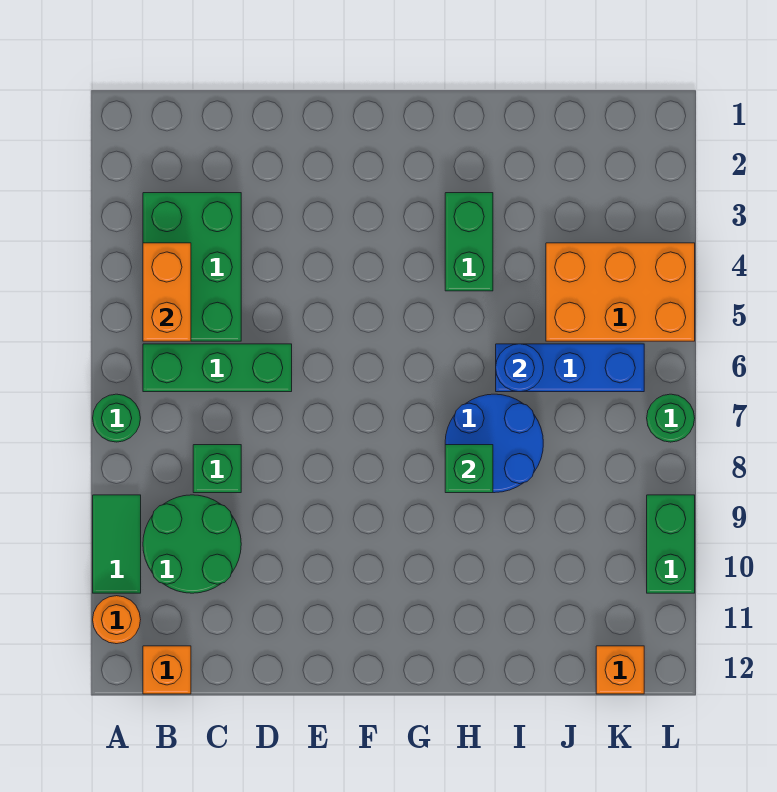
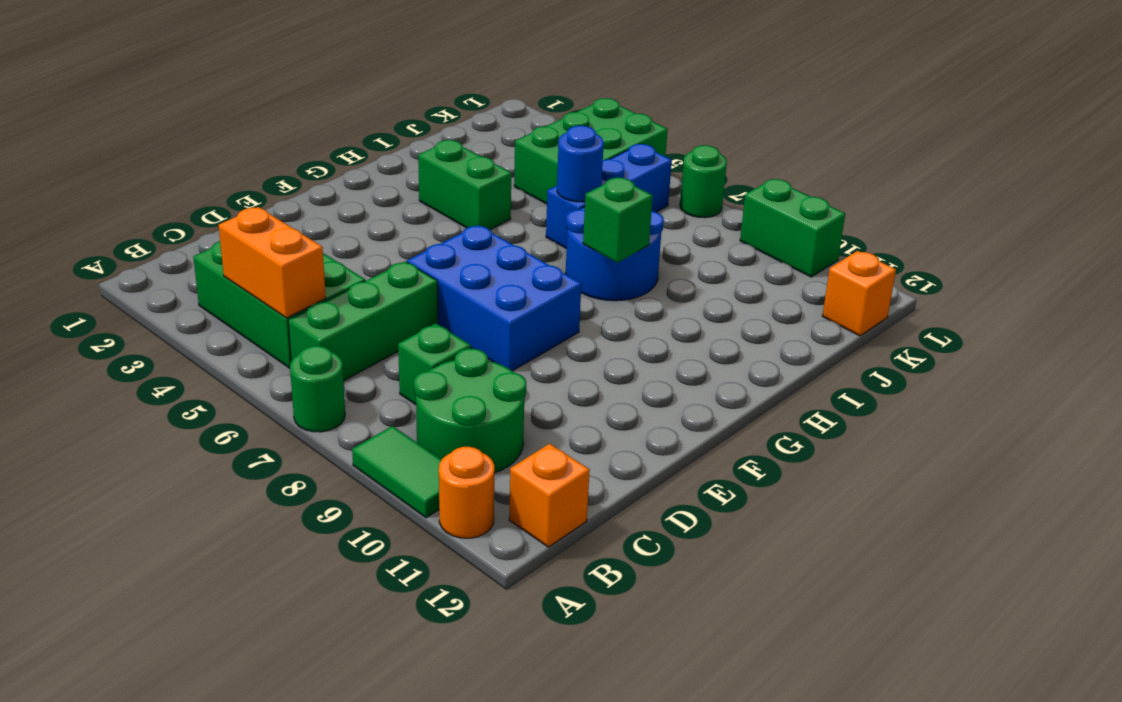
none -> blue brick E6:F8 level 1
orange brick J4:L5 level 1 -> green brick J4:L5 level 1

